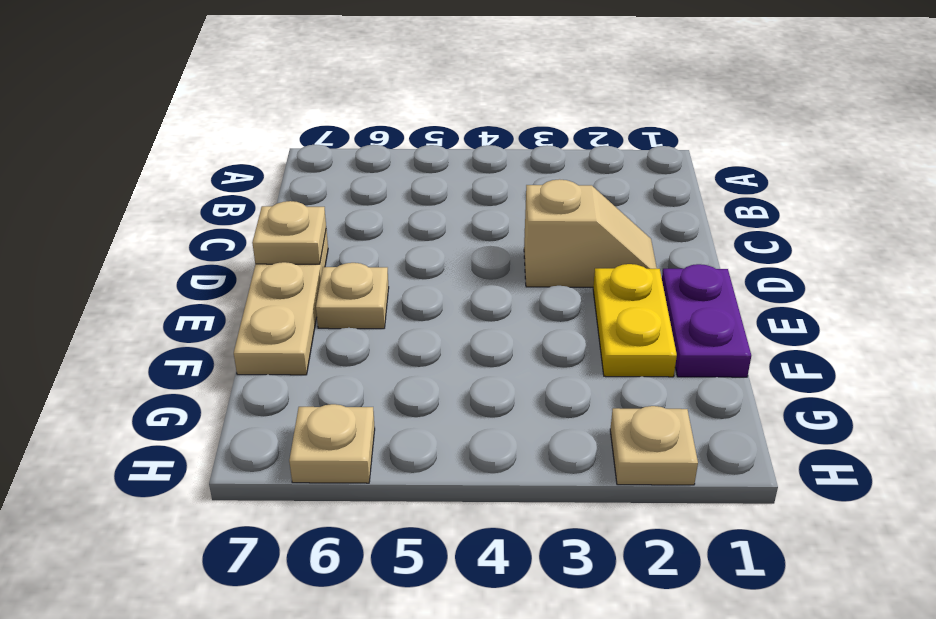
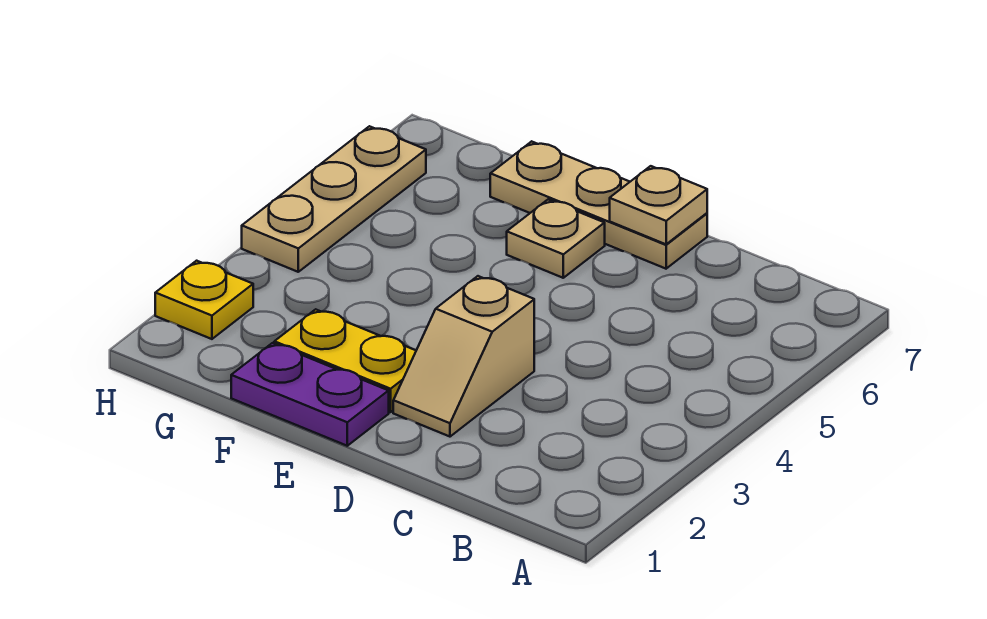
tan plate H2 level 1 -> yellow plate H2 level 1
tan plate H6 level 1 -> tan plate H4:H6 level 1

